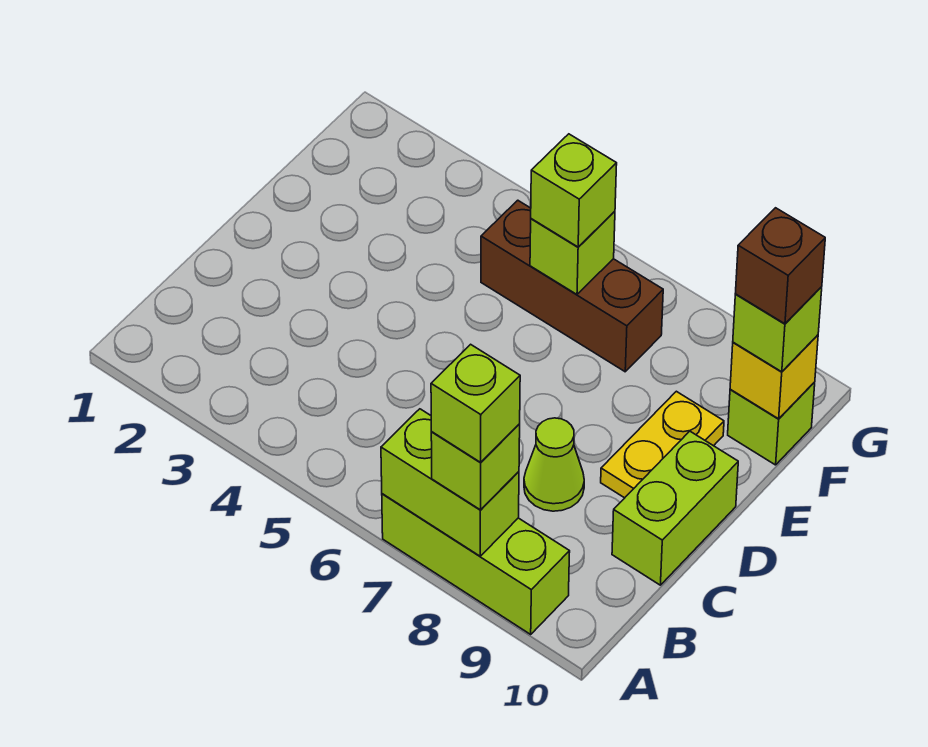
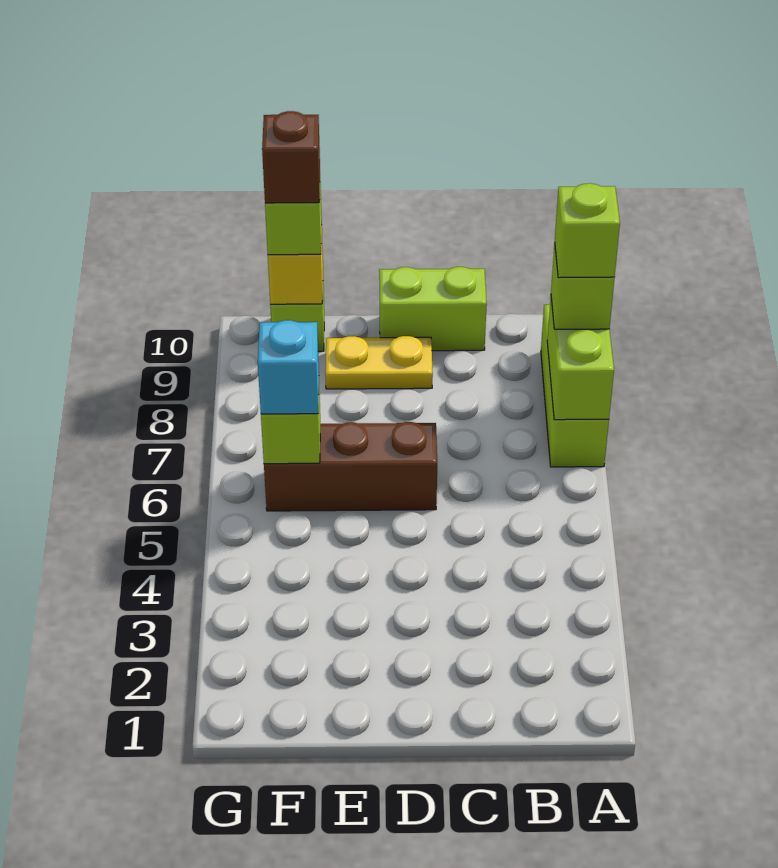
lime cone C8 level 1 -> none
brown brick F5:F7 level 1 -> brown brick D6:F6 level 1
lime brick F6 level 3 -> cyan brick F6 level 3

